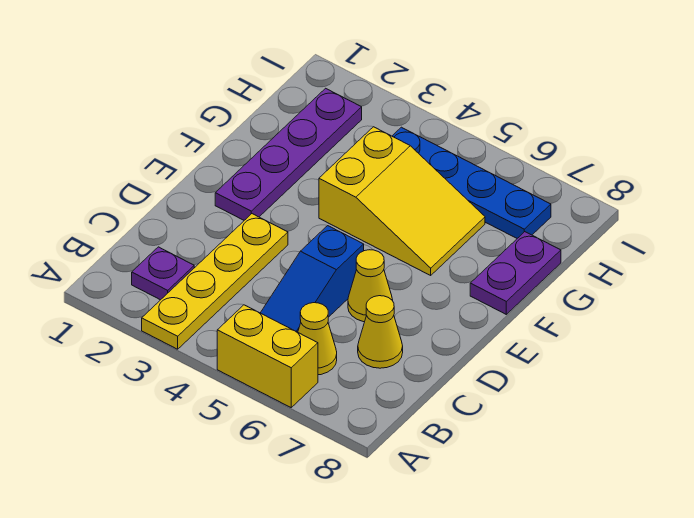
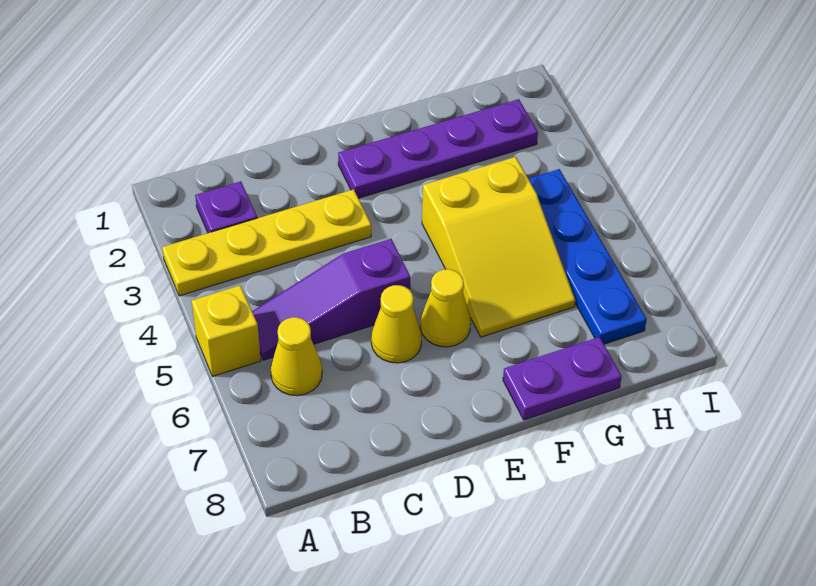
yellow brick A5:A6 level 1 -> yellow brick A5 level 1
blue slope B5:D5 level 1 top D -> purple slope B5:D5 level 1 top D
yellow cone C7 level 1 -> yellow cone E6 level 1

